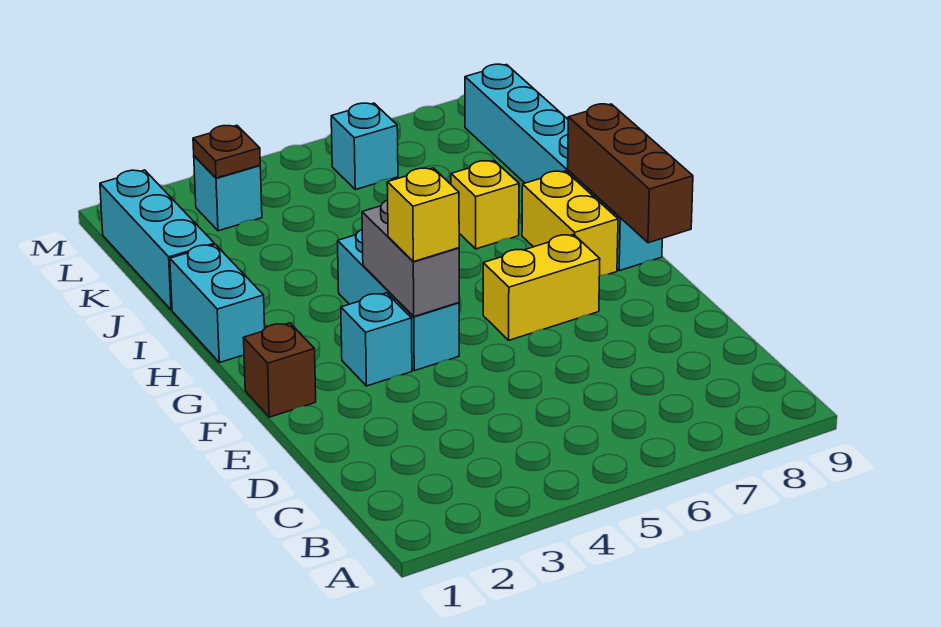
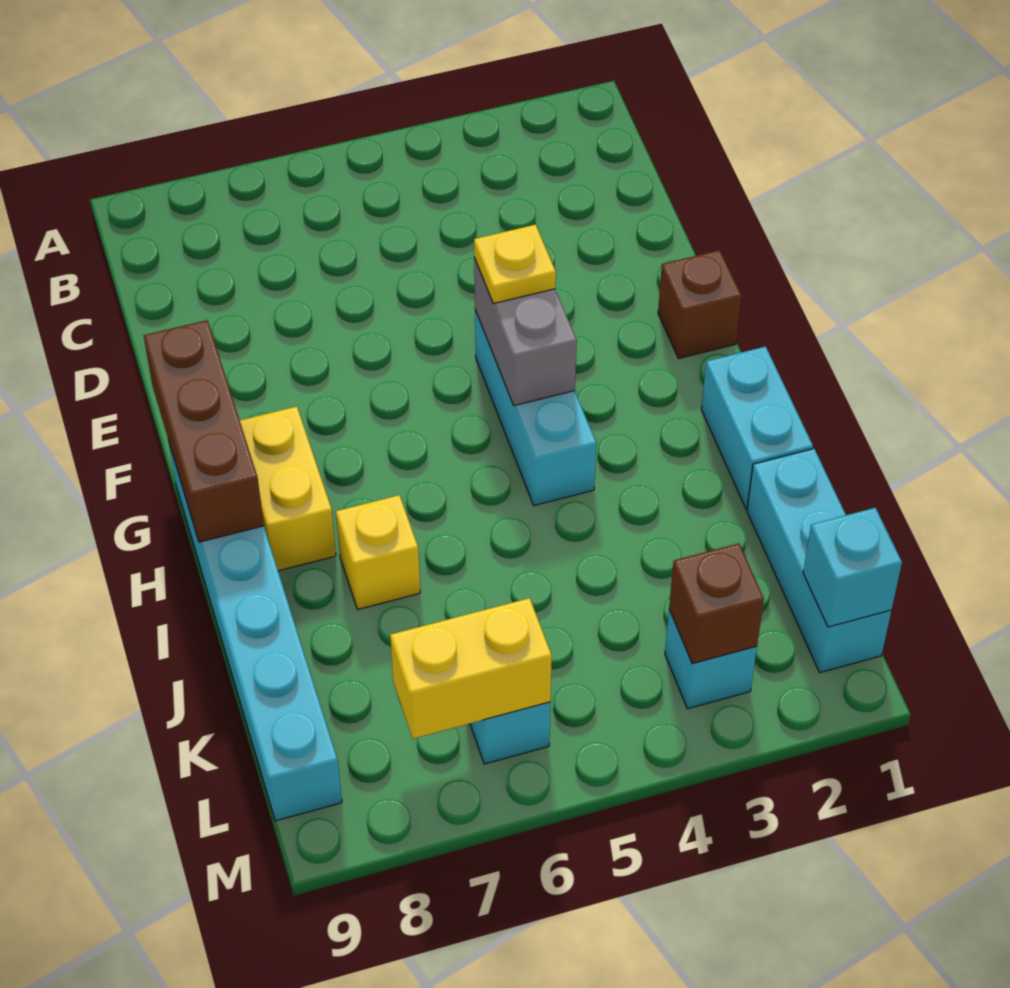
cyan brick F3 level 1 -> cyan brick L1 level 2
yellow brick F4 level 3 -> yellow plate F4 level 3
yellow brick F6:F7 level 1 -> yellow brick L6:L7 level 2
brown plate L3 level 2 -> brown brick L3 level 2

